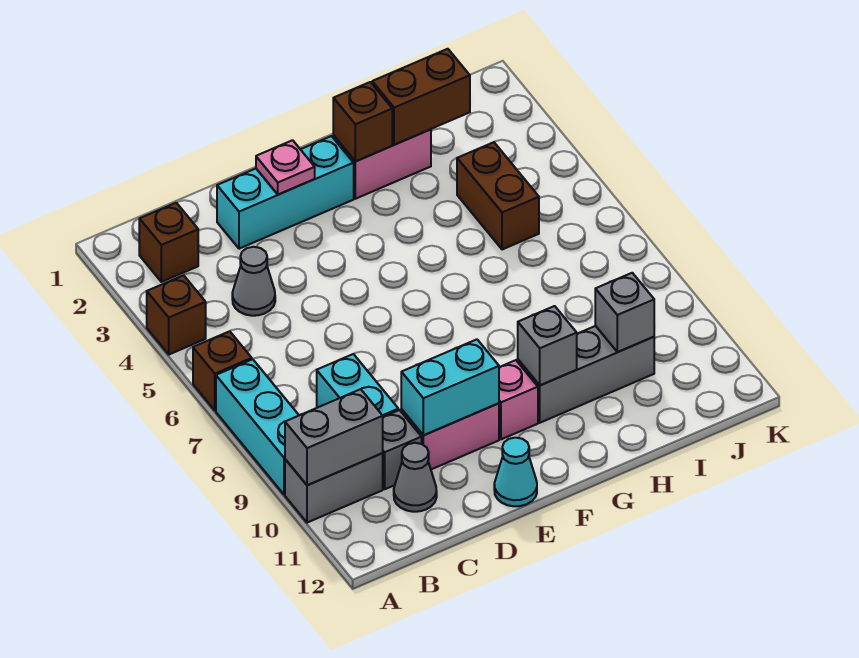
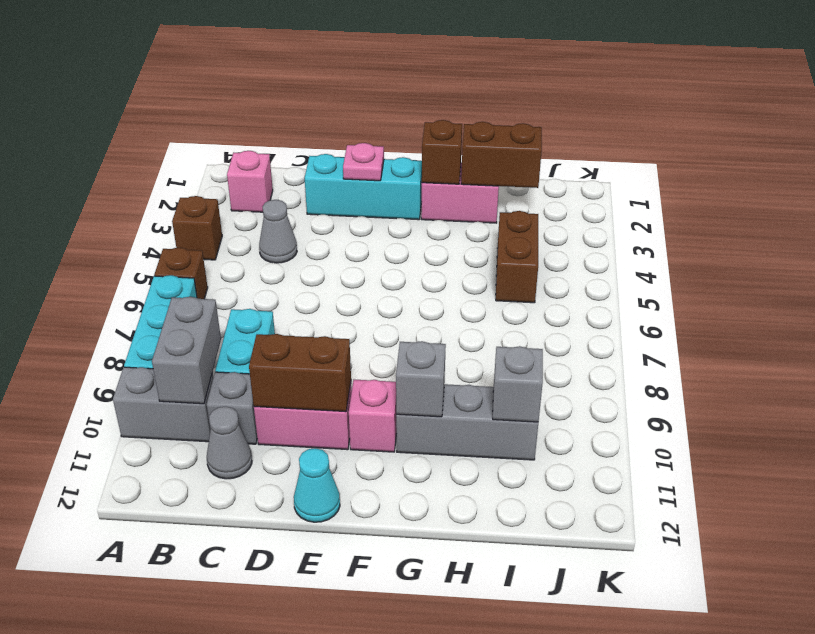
grey brick A10:B10 level 2 -> grey brick B9:B10 level 2
brown brick B2 level 1 -> pink brick B2 level 1
cyan brick D10:E10 level 2 -> brown brick D10:E10 level 2

